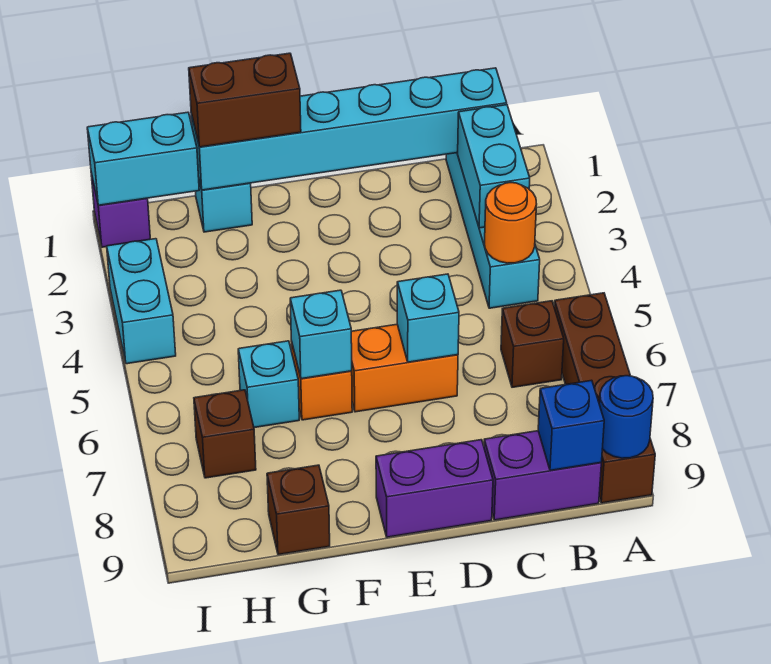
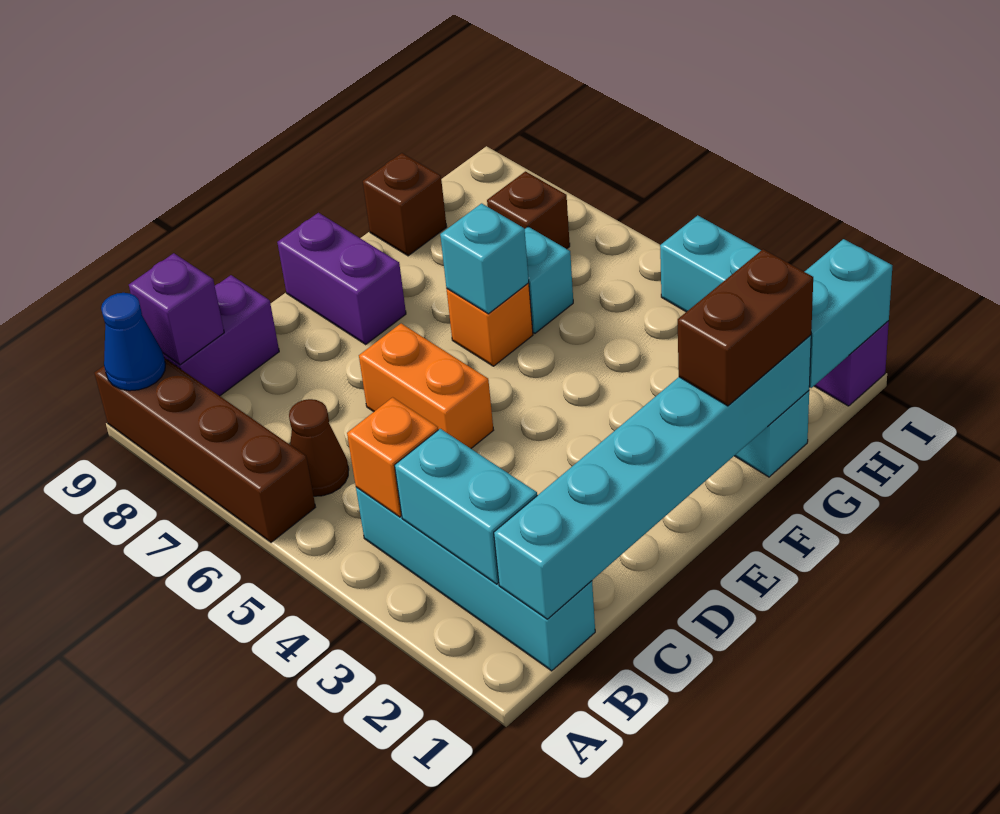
blue round brick A9 level 2 -> blue cone A9 level 2
orange round brick B4 level 2 -> orange brick B4 level 2
brown brick B6 level 1 -> brown cone B6 level 1
blue brick B9 level 2 -> purple brick B9 level 2
orange brick D6:E6 level 1 -> orange brick D5:D6 level 1
cyan brick D6 level 2 -> none
purple brick D9:E9 level 1 -> purple brick E8:E9 level 1

